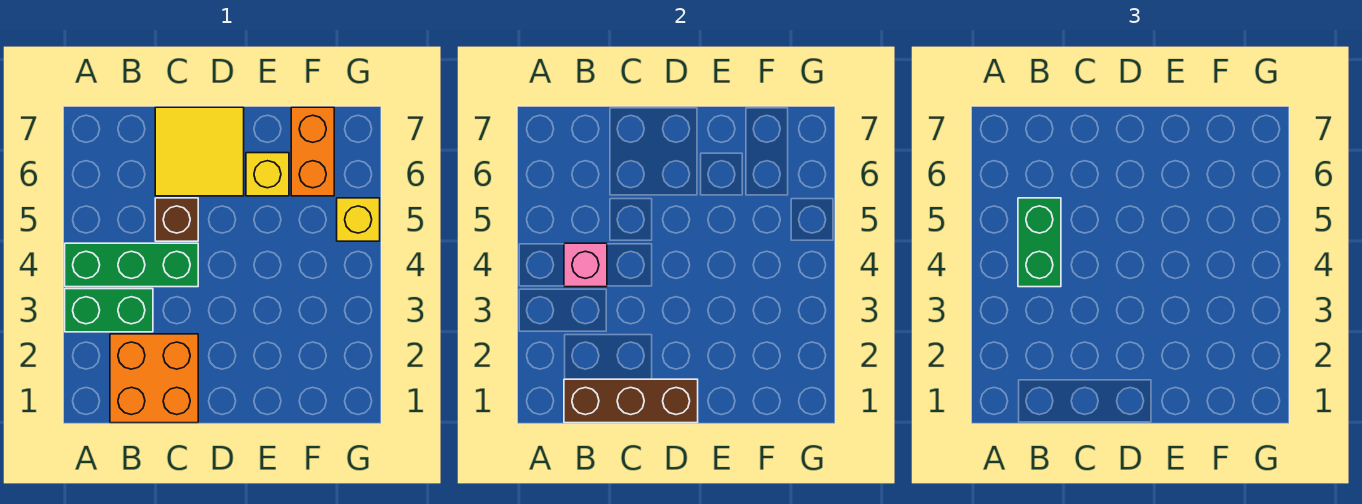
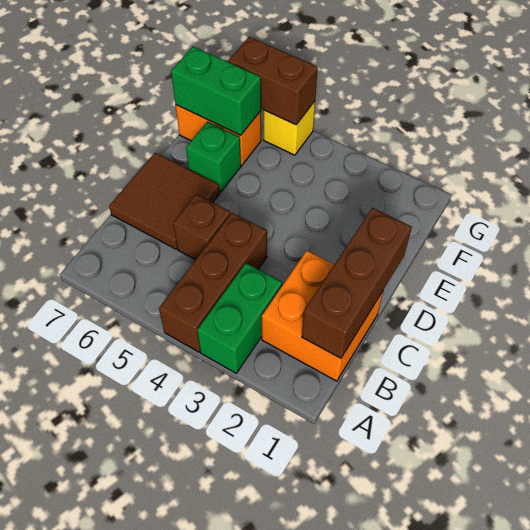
green brick A4:C4 level 1 -> brown brick A4:C4 level 1
pink brick B4 level 2 -> none
green brick B4:B5 level 3 -> green brick F6:F7 level 2
yellow tile C6:D7 level 1 -> brown tile C6:D7 level 1
yellow brick E6 level 1 -> green brick E6 level 1
none -> brown brick G5:G6 level 2

